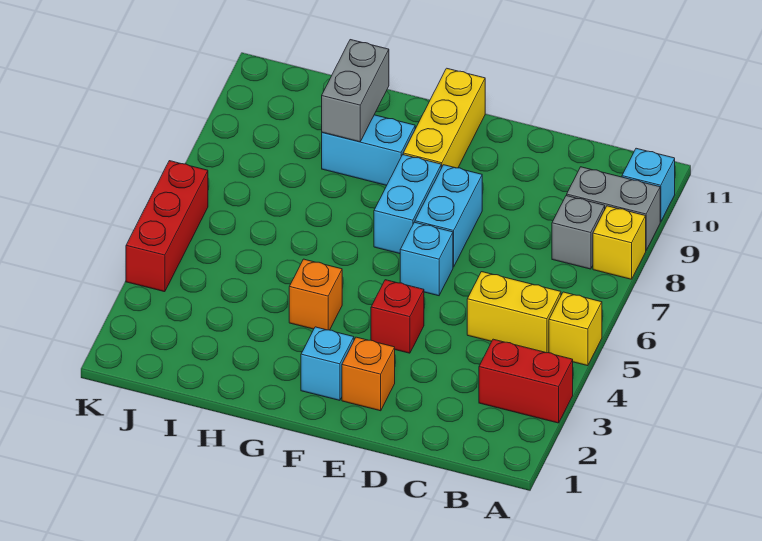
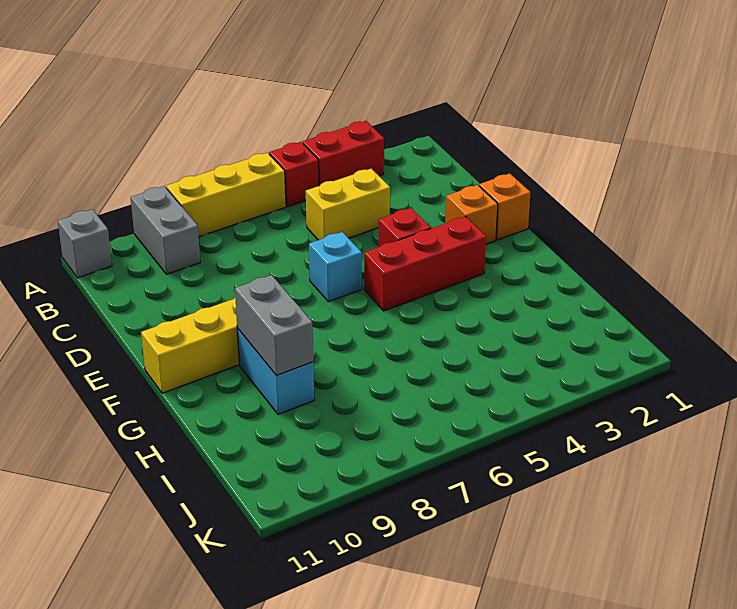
red brick A3:B3 level 1 -> red brick A3:A4 level 1
yellow brick A5 level 1 -> red brick A5 level 1
yellow brick A8 level 1 -> yellow brick A6:A8 level 1
cyan brick A10 level 1 -> none
yellow brick B5:C5 level 1 -> yellow brick C4:C5 level 1
grey brick B8 level 1 -> grey brick A11 level 1
cyan brick E7:E8 level 1 -> none
cyan brick F2 level 1 -> none
cyan brick F7:F8 level 1 -> none
orange brick G4 level 1 -> orange brick E1 level 1
grey brick H9:H10 level 2 -> grey brick G9:H9 level 2
red brick K4:K6 level 1 -> red brick F3:F5 level 1

